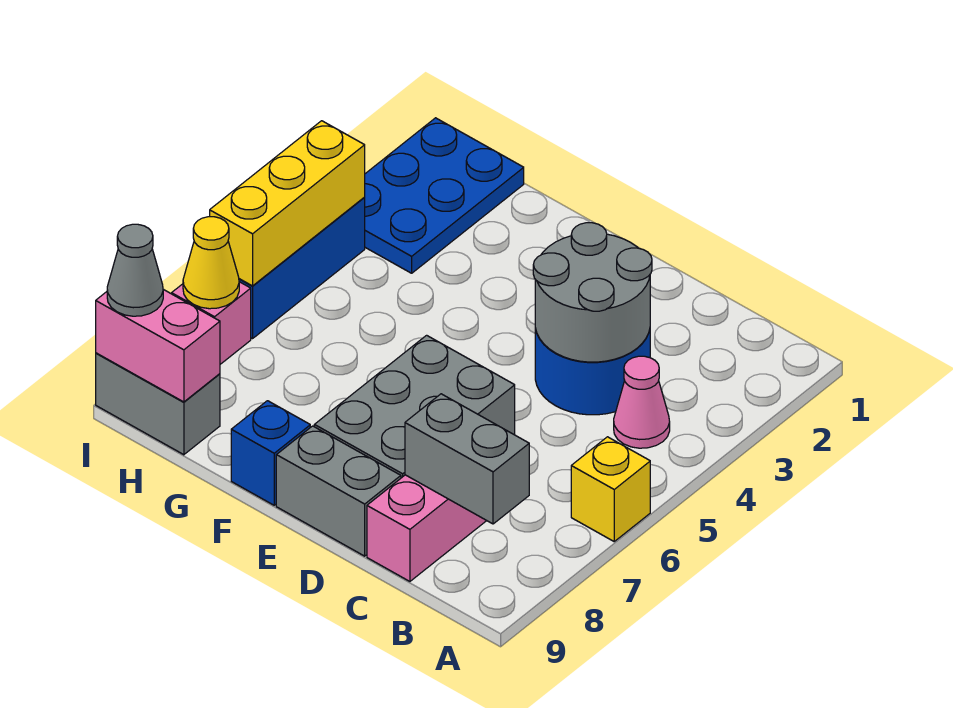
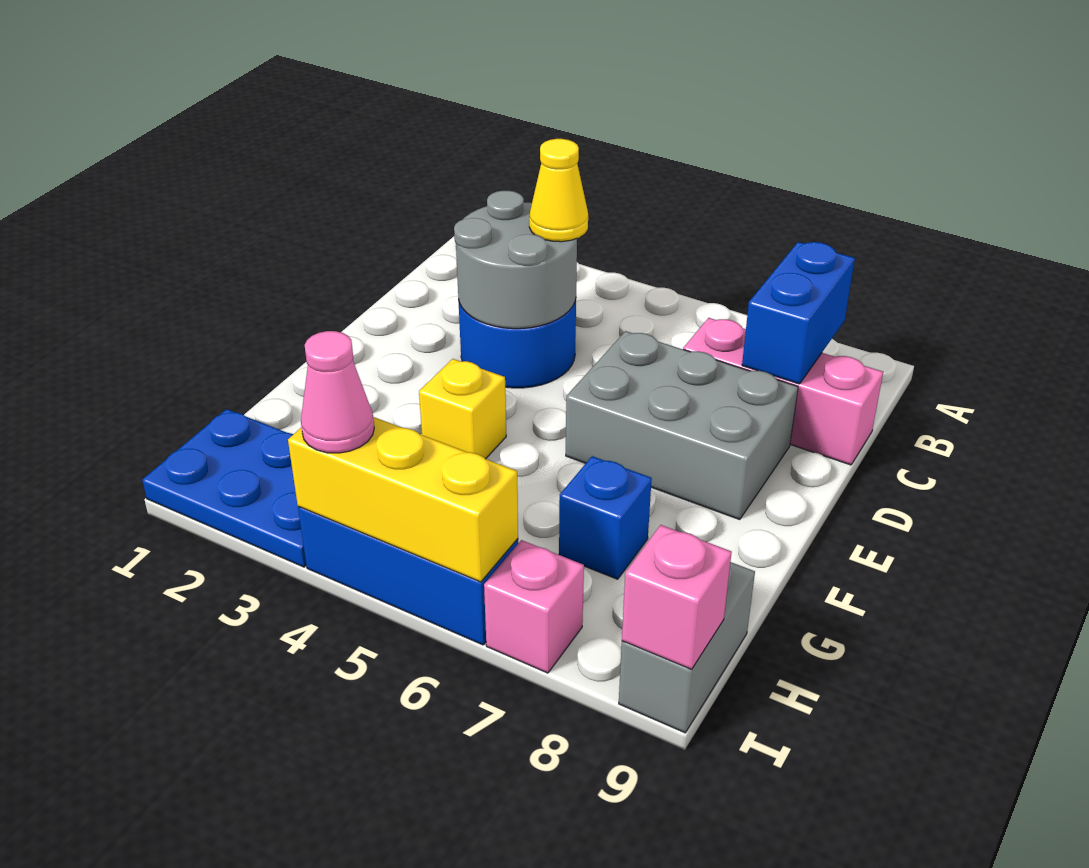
yellow brick A6 level 1 -> yellow brick F4 level 1
pink cone B4 level 1 -> pink cone I4 level 3
grey brick B8:C8 level 2 -> blue brick B8:C8 level 2
grey brick D9:E9 level 1 -> none
blue brick F9 level 1 -> blue brick G7 level 1
pink brick H9:I9 level 2 -> pink brick I9 level 2
yellow cone I7 level 2 -> yellow cone C4 level 3
grey cone I9 level 3 -> none

